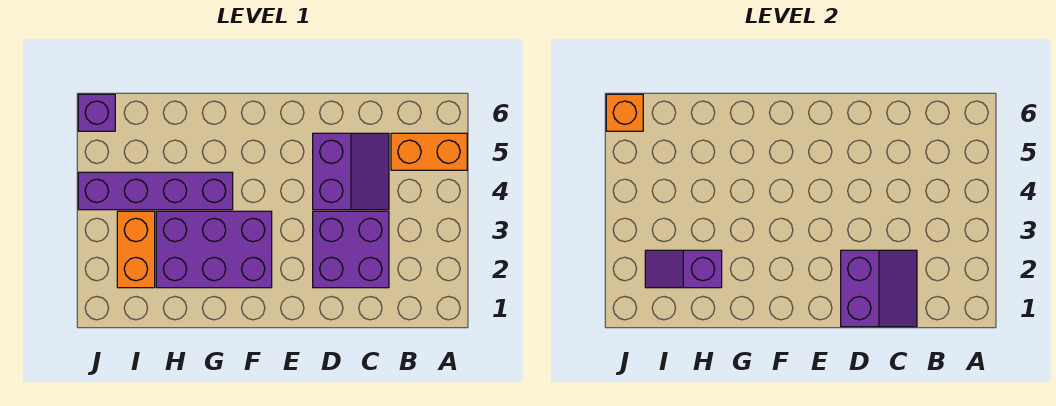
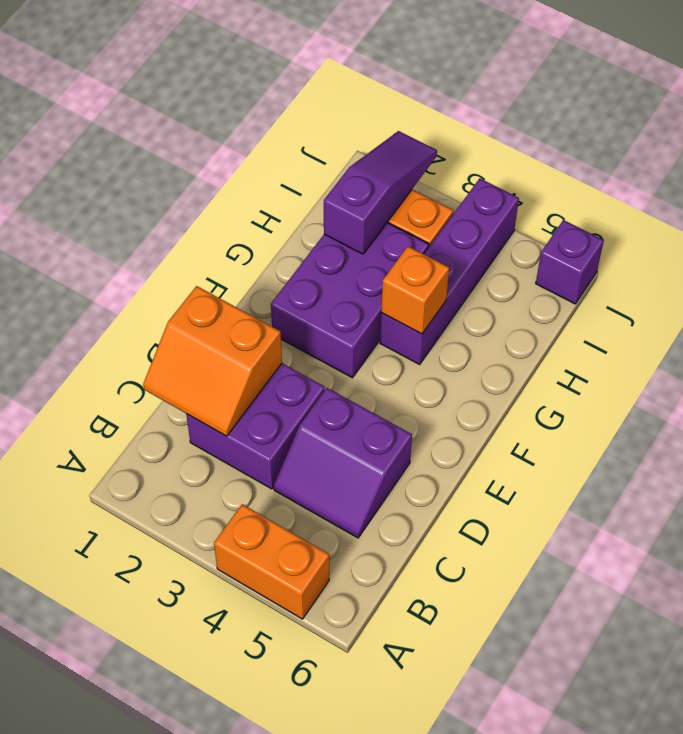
orange brick A5:B5 level 1 -> orange brick A4:A5 level 1
purple slope C1:D2 level 2 top D -> orange slope C1:D2 level 2 top D
purple slope H2:I2 level 2 top H -> purple slope H2:J2 level 2 top H
orange brick J6 level 2 -> orange brick G4 level 2

